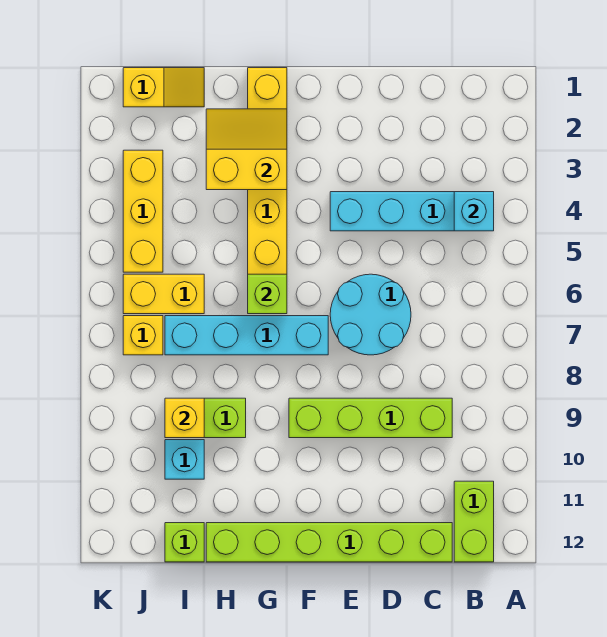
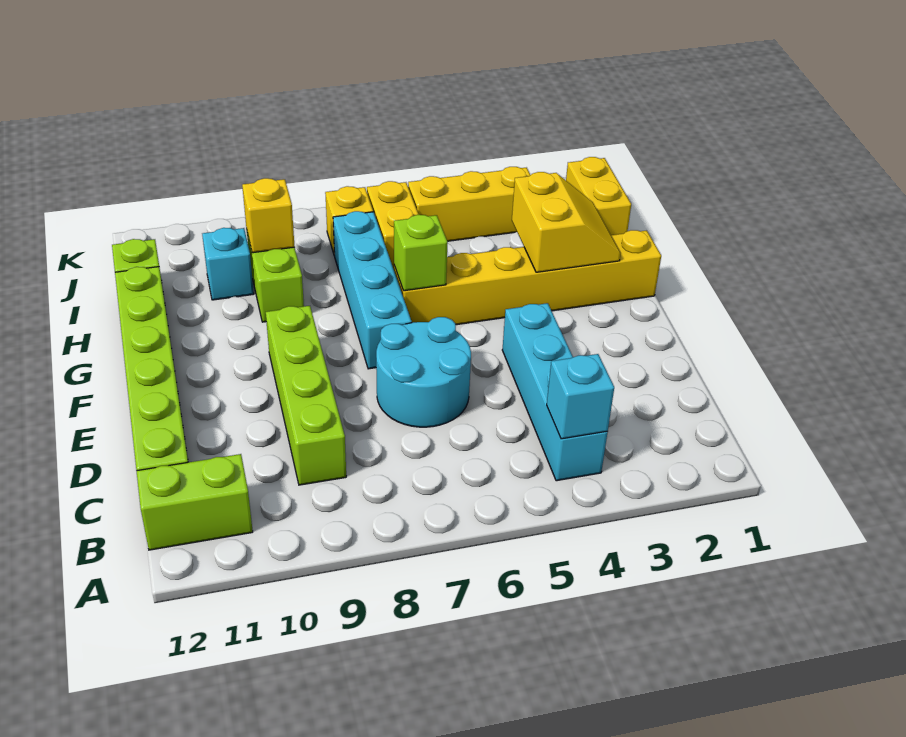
yellow slope I1:J1 level 1 top J -> yellow brick I1:J1 level 1

